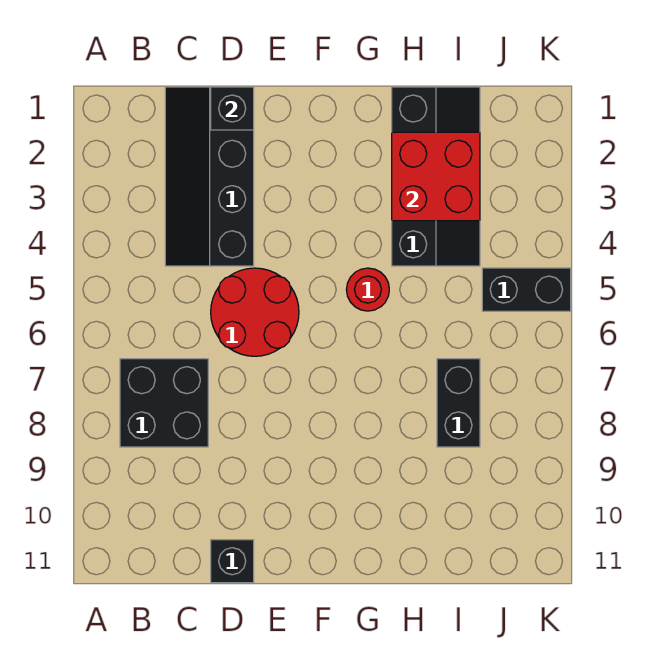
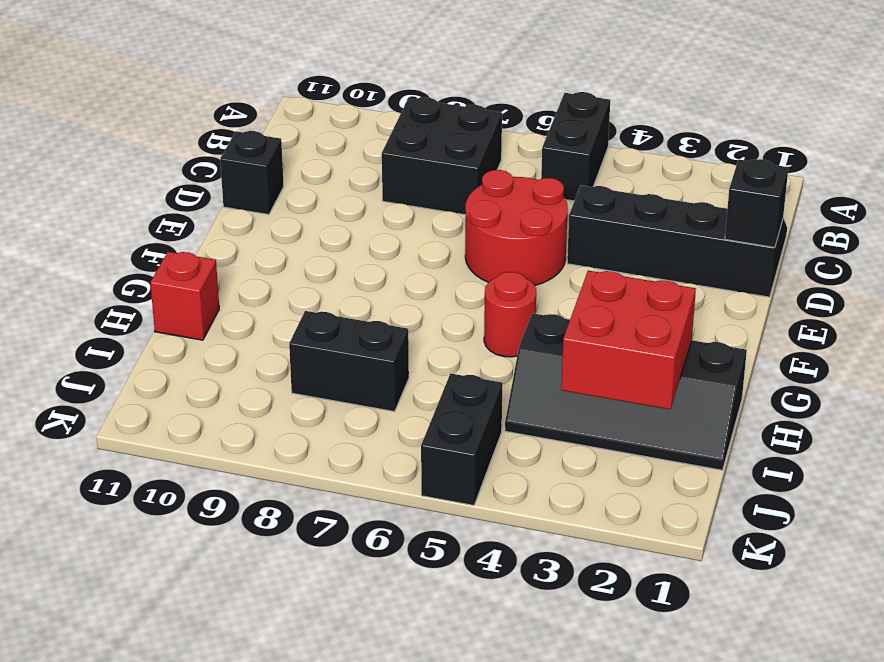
none -> black brick A5:B5 level 1
none -> red brick H11 level 1

